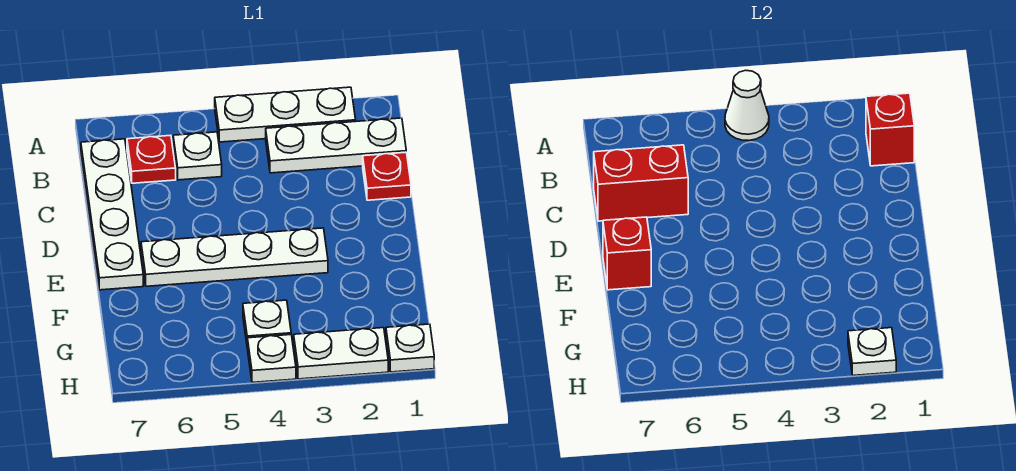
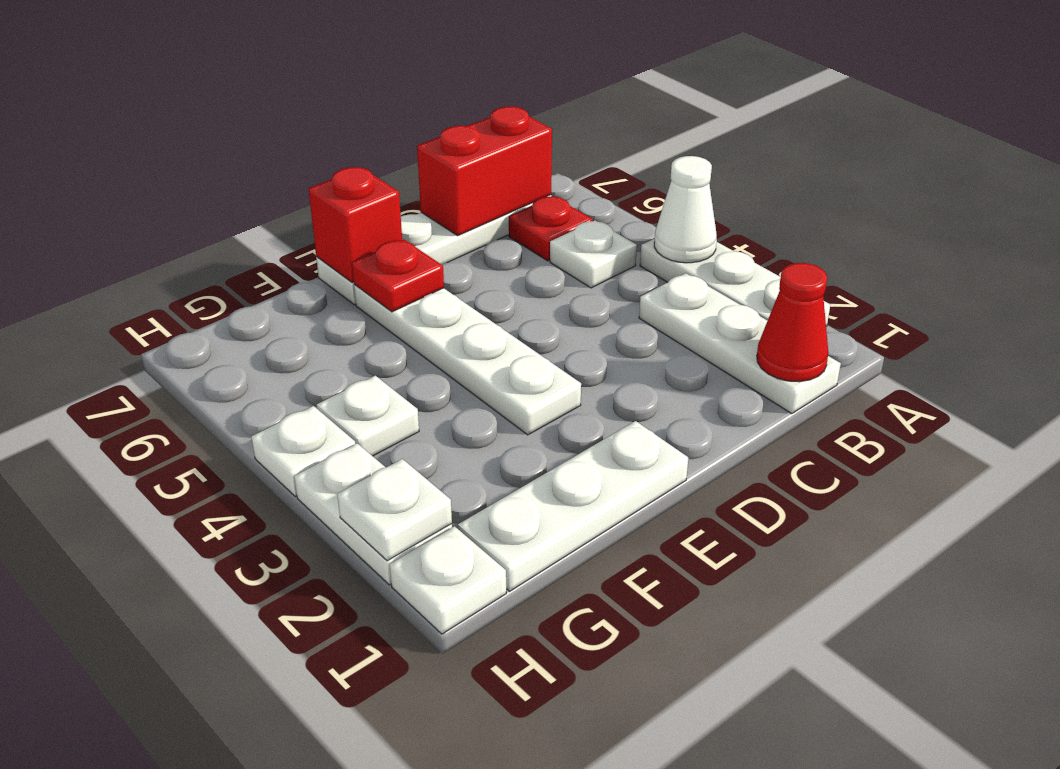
red brick B1 level 2 -> red cone B1 level 2
red plate C1 level 1 -> red plate E6 level 2
red brick C6:C7 level 2 -> red brick B7:C7 level 2
none -> white plate E1:G1 level 1

